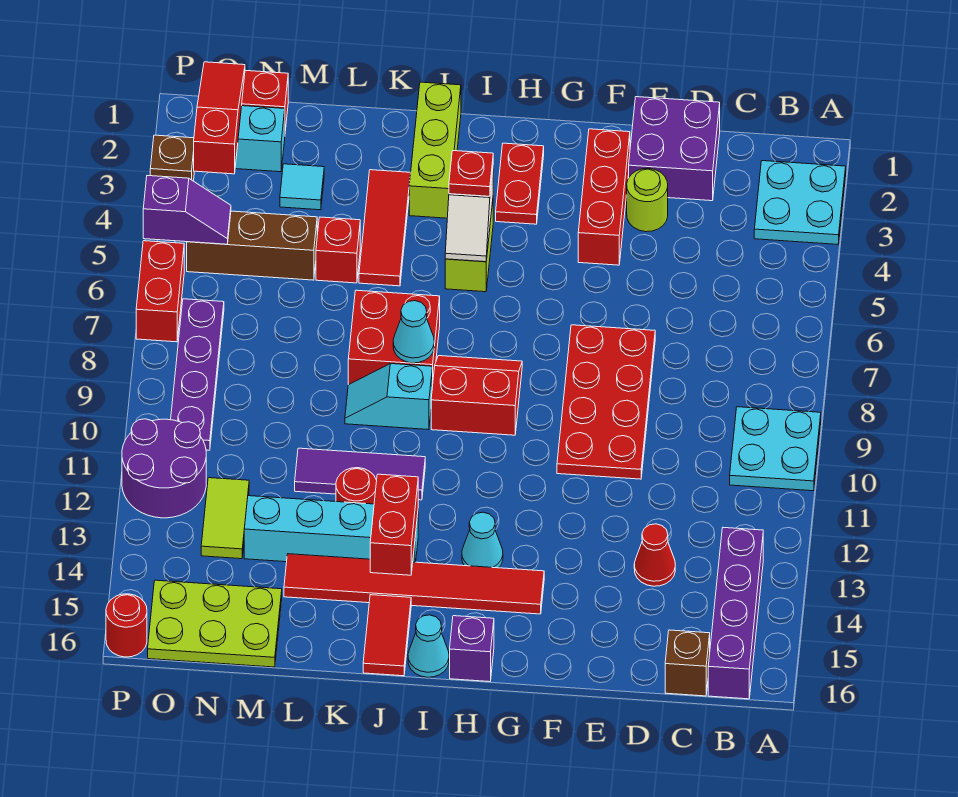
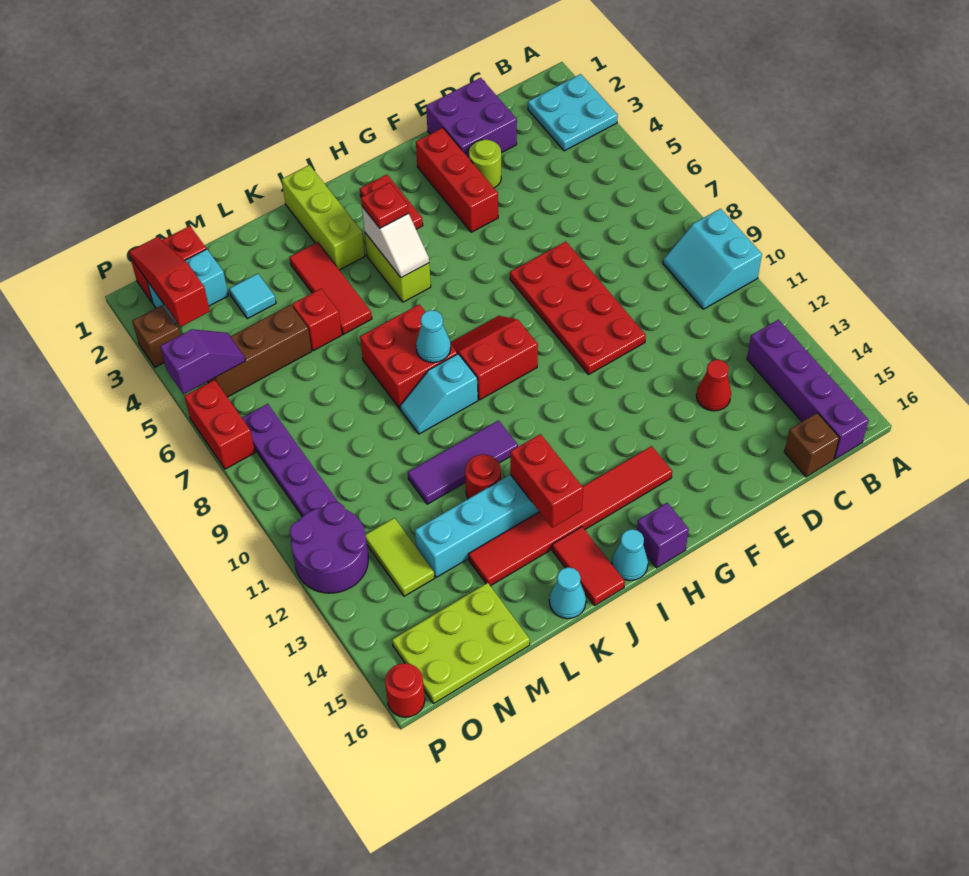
cyan plate A9:B10 level 1 -> cyan slope A9:B10 level 1 top A
cyan cone H13 level 1 -> cyan cone K16 level 1

